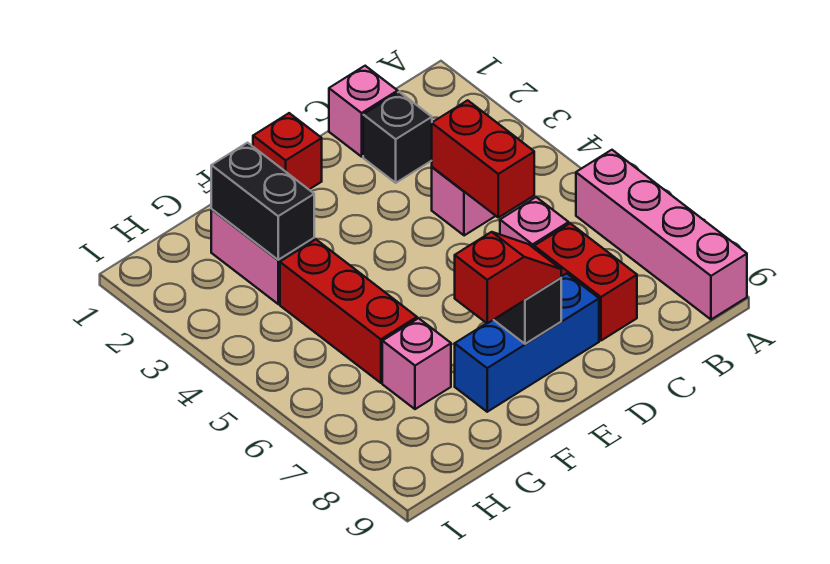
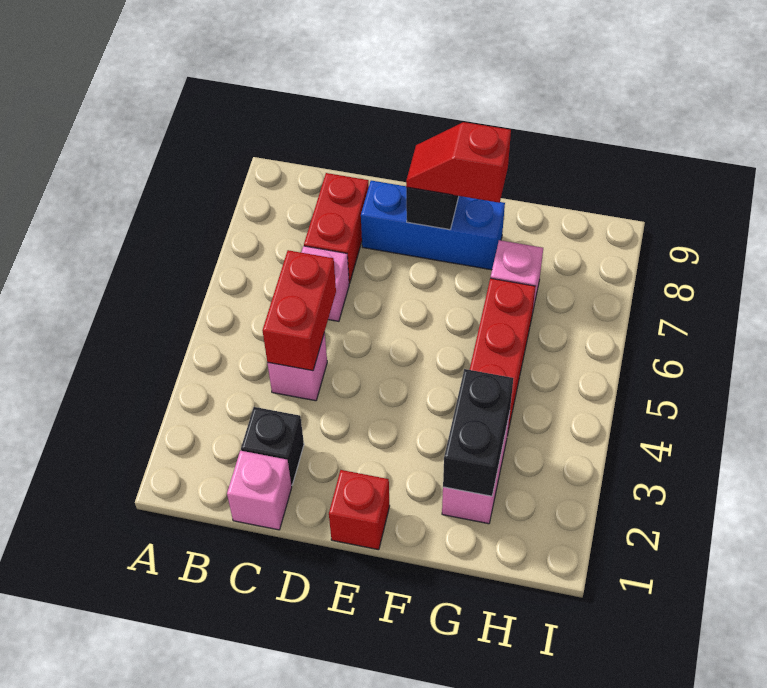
pink brick A6:A9 level 1 -> none

